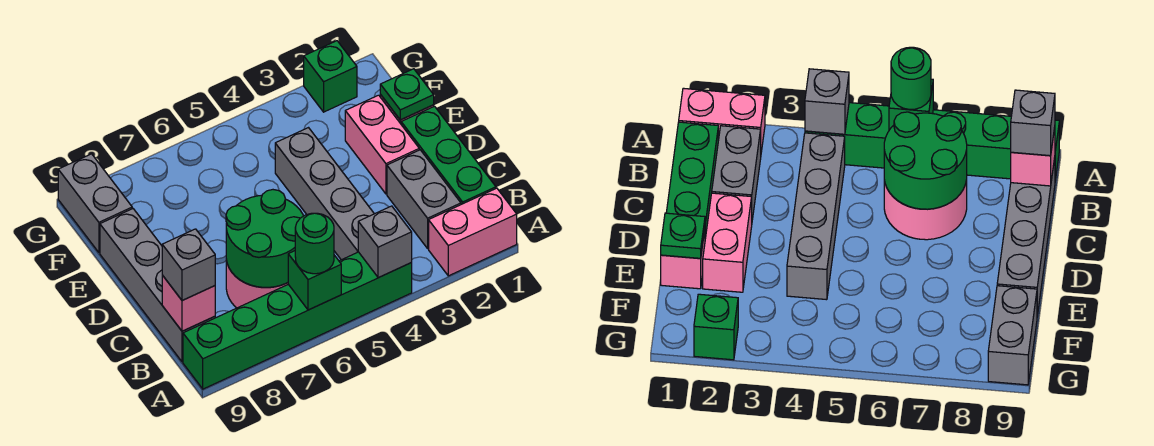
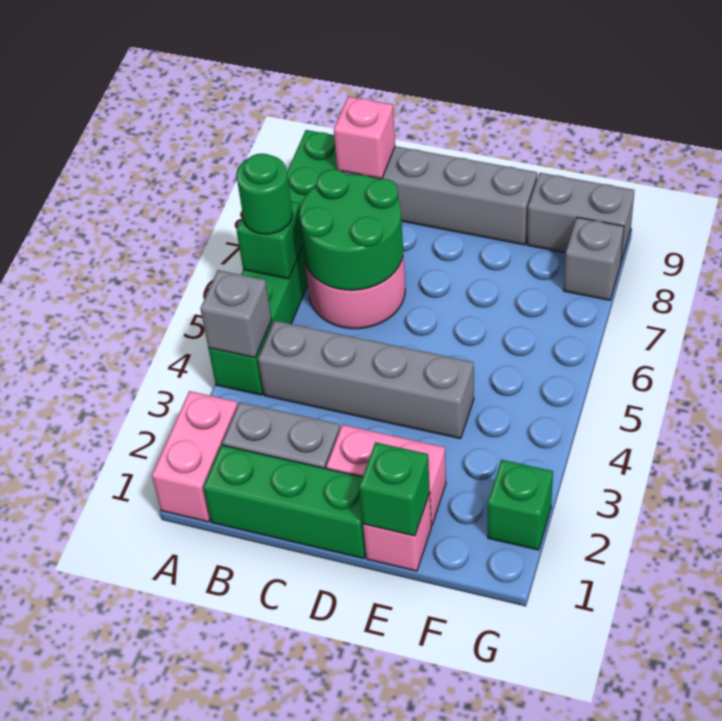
grey brick B9 level 3 -> grey brick G8 level 1
green plate E1 level 2 -> green brick E1 level 2

